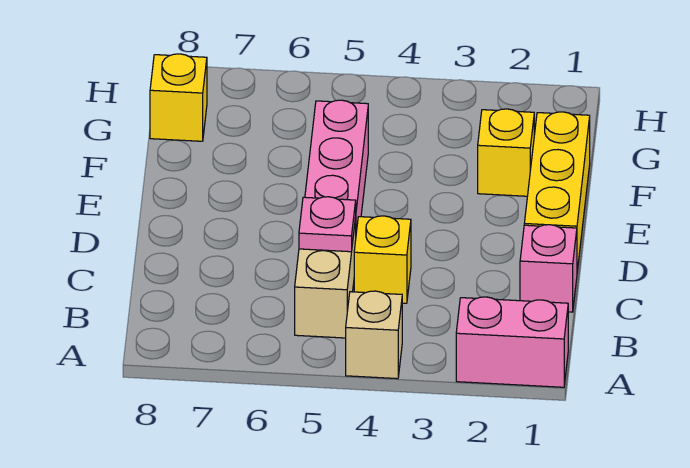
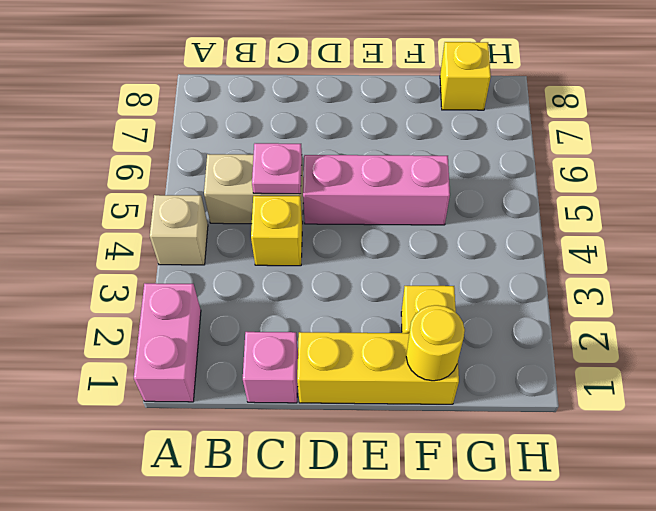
none -> yellow round brick F1 level 2

